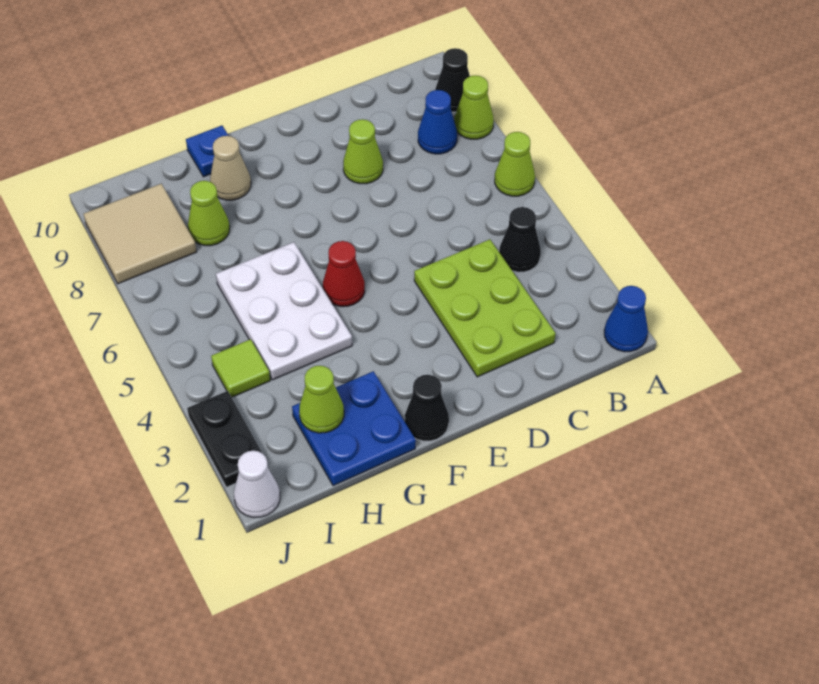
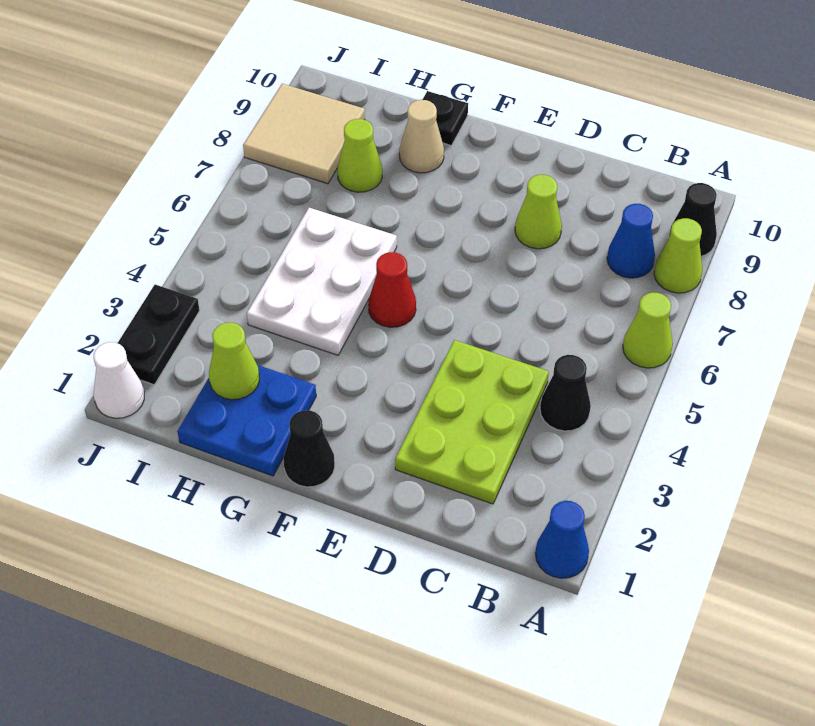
blue plate G10 level 1 -> black plate G10 level 1
lime tile I4 level 1 -> none

